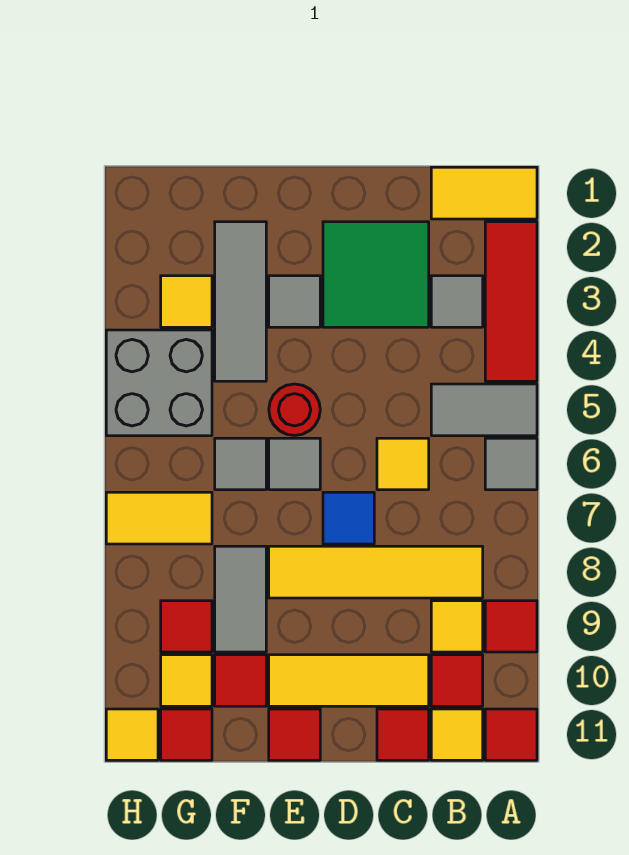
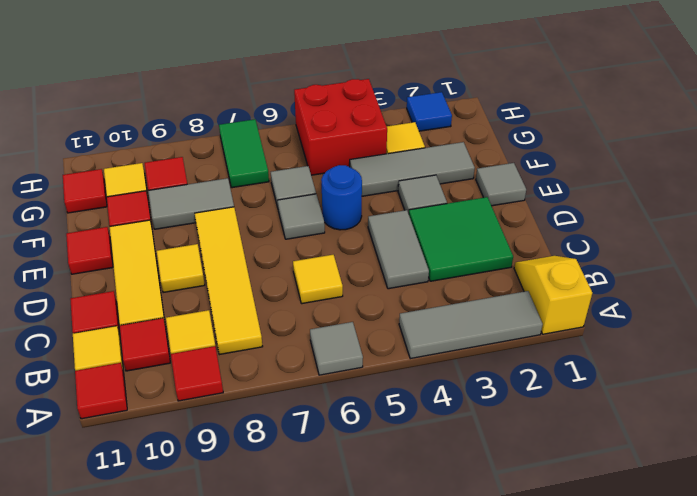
yellow tile A1:B1 level 1 -> yellow slope A1:B1 level 1 top A
red tile A2:A4 level 1 -> grey tile A2:A4 level 1
grey tile A5:B5 level 1 -> grey tile C4:D4 level 1
grey tile B3 level 1 -> grey tile E1 level 1
blue tile D7 level 1 -> blue tile H2 level 1
red round brick E5 level 1 -> blue round brick E5 level 1
grey brick G4:H5 level 1 -> red brick G4:H5 level 1
yellow tile G7:H7 level 1 -> green tile G7:H7 level 1
yellow tile H11 level 1 -> yellow tile D9 level 1

